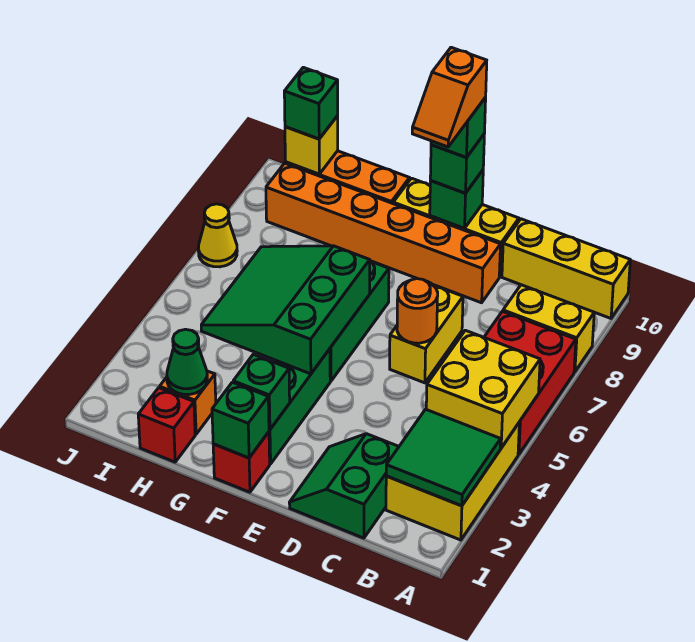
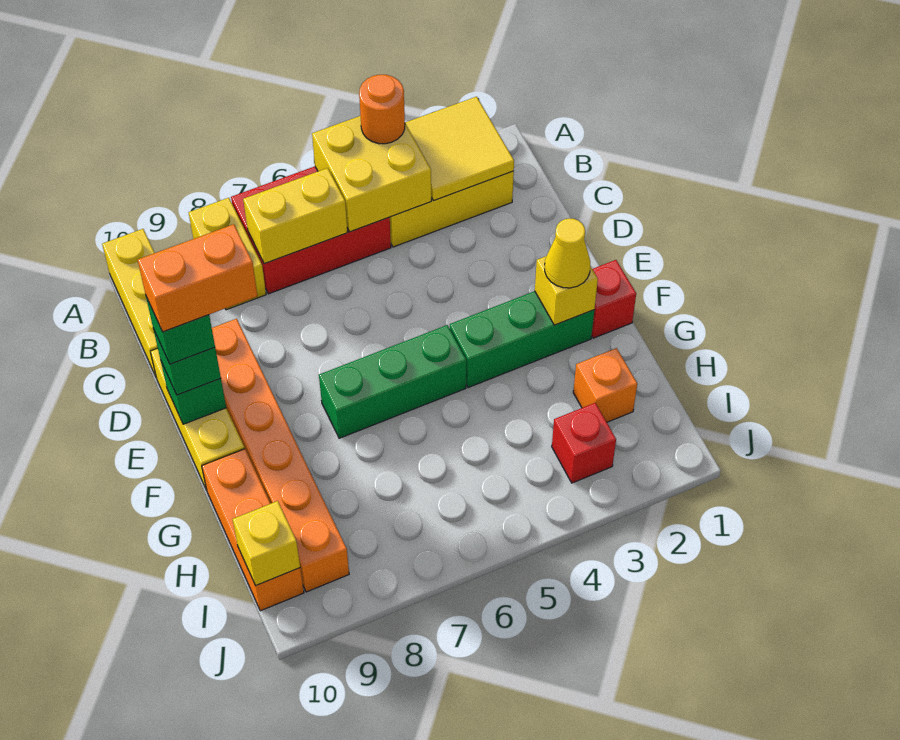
green tile A2:B3 level 2 -> yellow tile A2:B3 level 2
green slope C1:D2 level 1 top C -> none
yellow brick D6:D7 level 1 -> yellow brick B6:B7 level 2
orange round brick D6 level 2 -> orange round brick A4 level 3
orange slope E9:E10 level 5 top 10 -> orange brick E9:E10 level 5
green brick F1 level 2 -> none
green brick F2 level 2 -> yellow brick F2 level 2
green slope F4:H6 level 2 top F -> none
red brick H1 level 1 -> red brick I3 level 1
green cone H2 level 2 -> none
green brick I10 level 3 -> none
yellow cone J7 level 1 -> yellow cone F2 level 3

